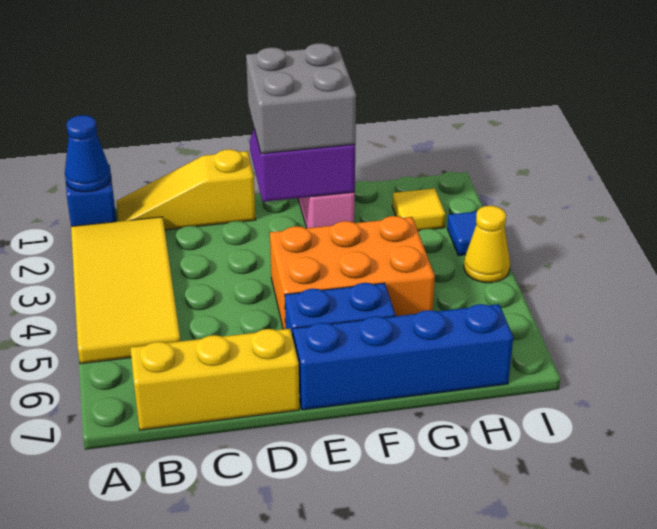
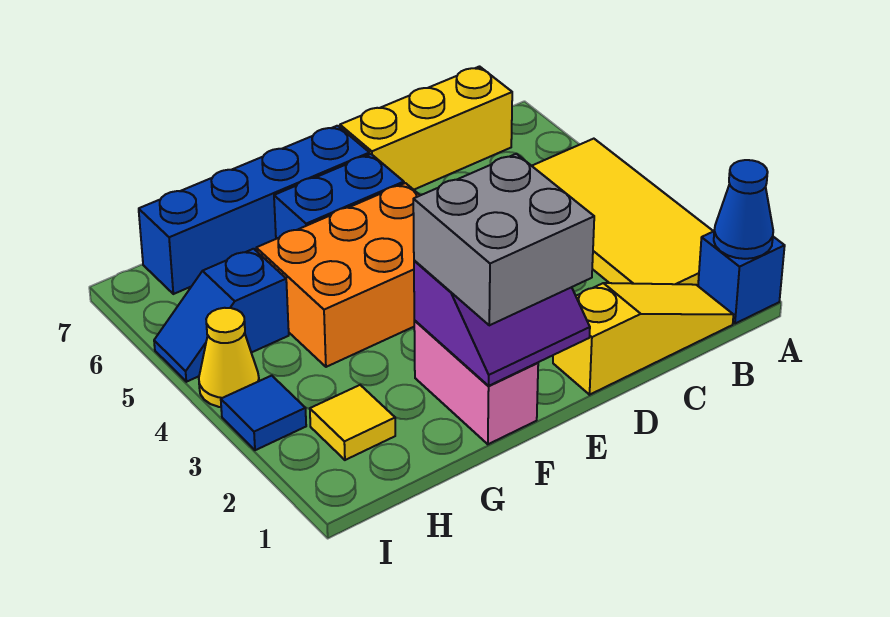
none -> blue slope H5:I5 level 1 top H

